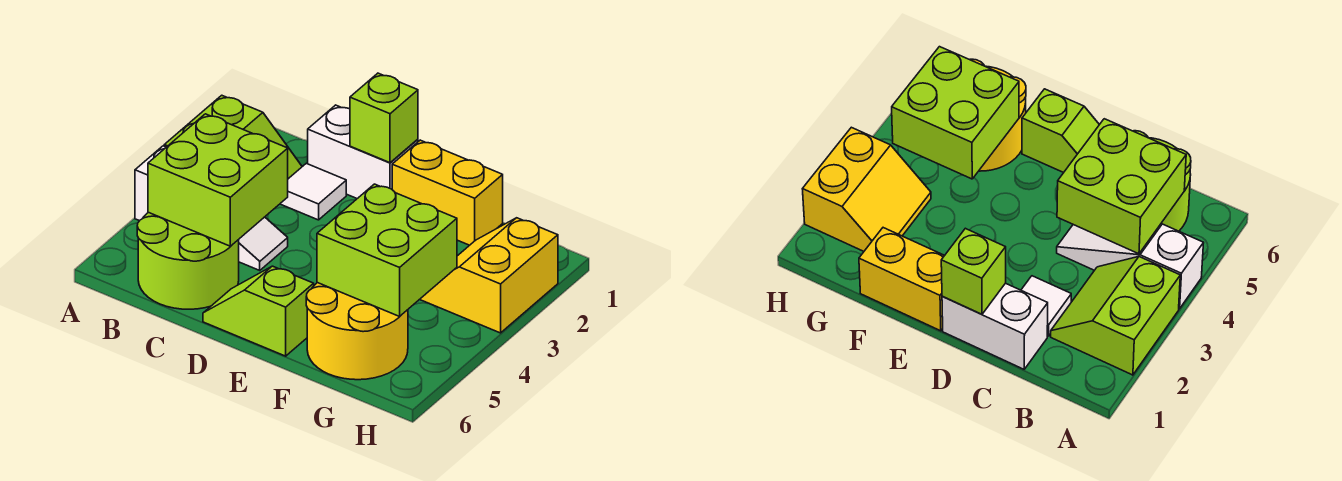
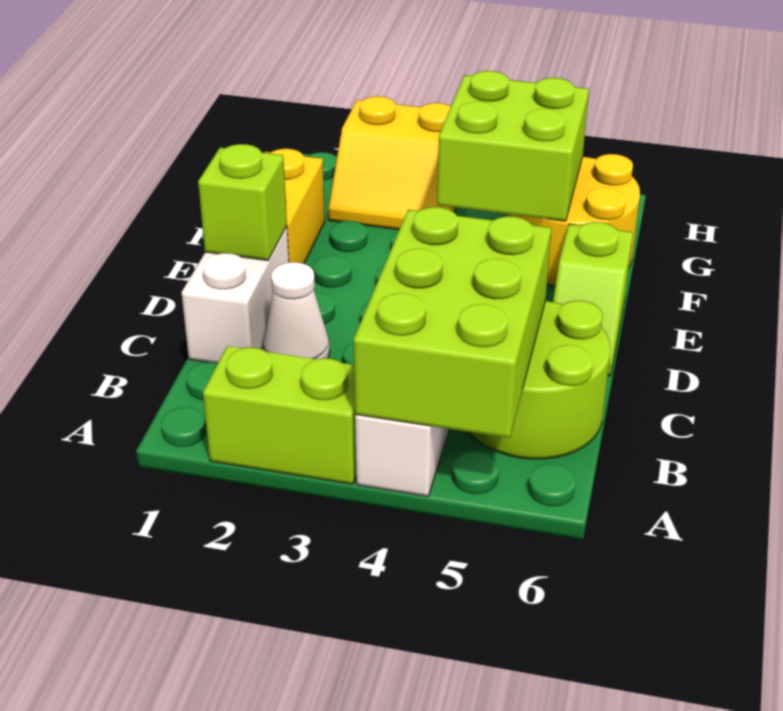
lime brick B4:C5 level 2 -> lime brick A4:C5 level 2
white tile C2 level 1 -> white cone C2 level 1

